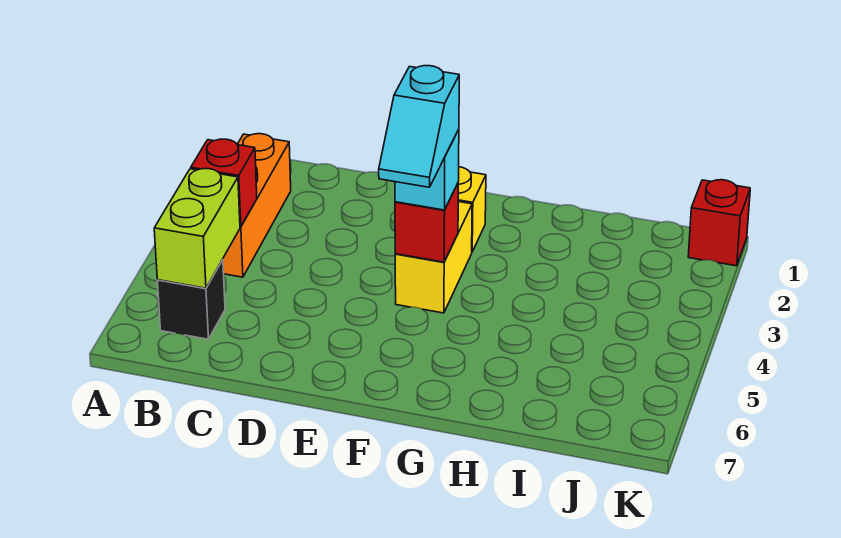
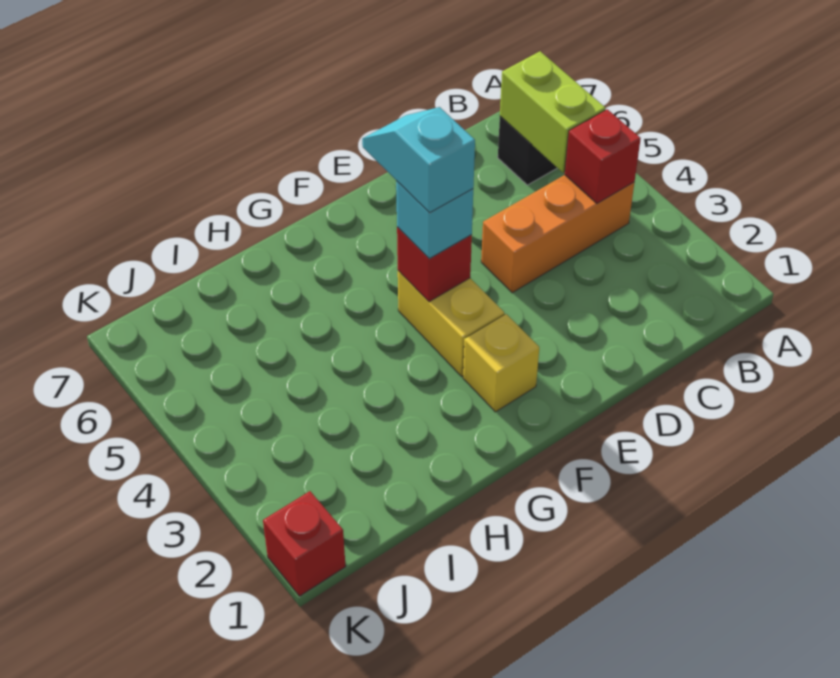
orange brick B2:B4 level 1 -> orange brick B4:D4 level 1

